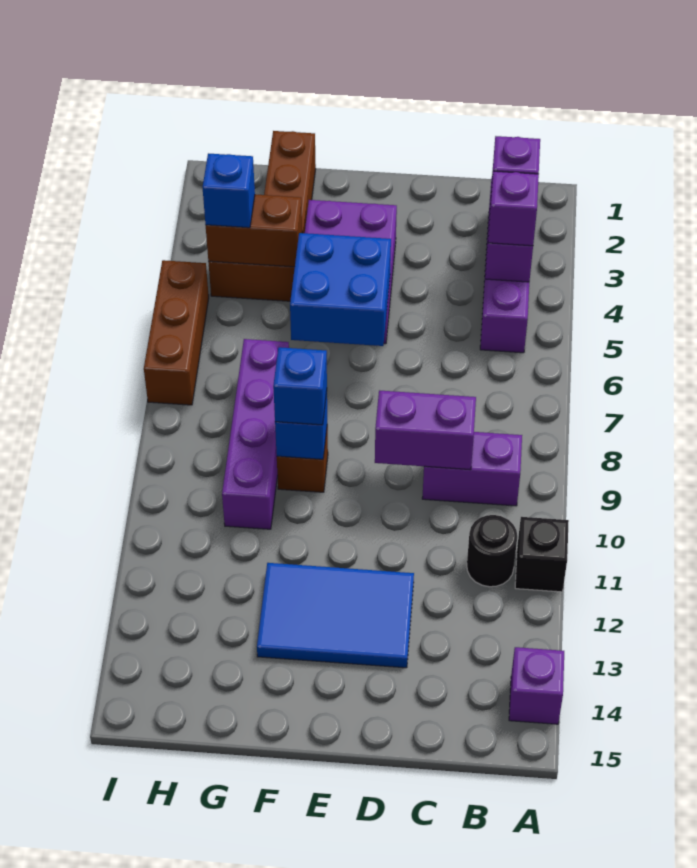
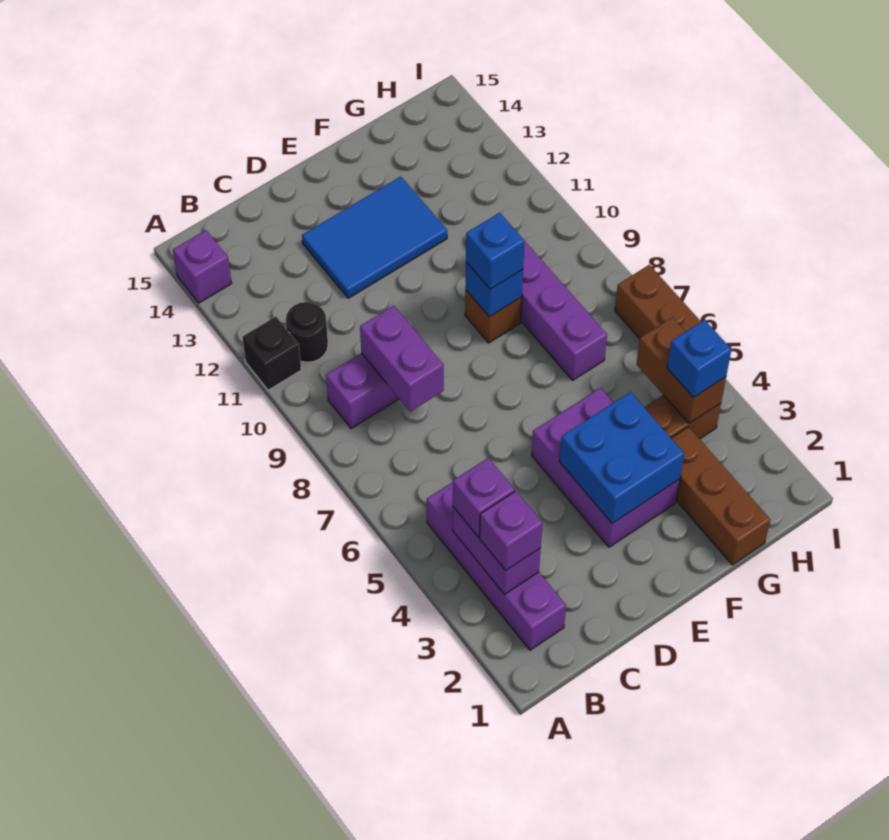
purple brick C9:D9 level 2 -> purple brick C8:C9 level 2
blue brick E5:F6 level 2 -> blue brick E3:F4 level 2
brown brick G4:H4 level 2 -> brown brick H4:H5 level 2

